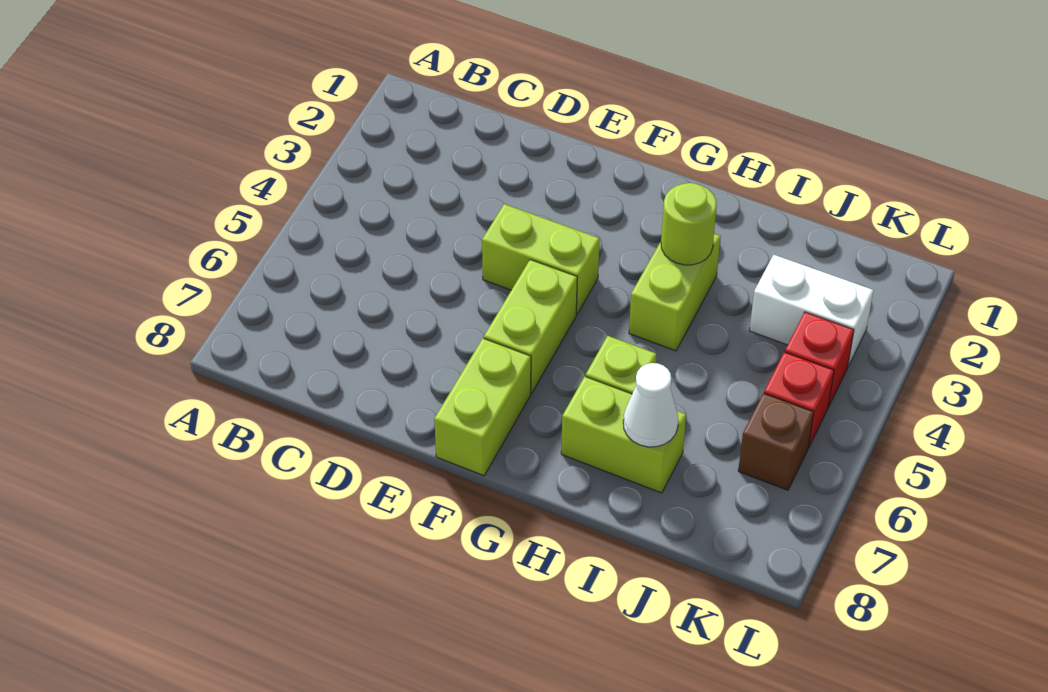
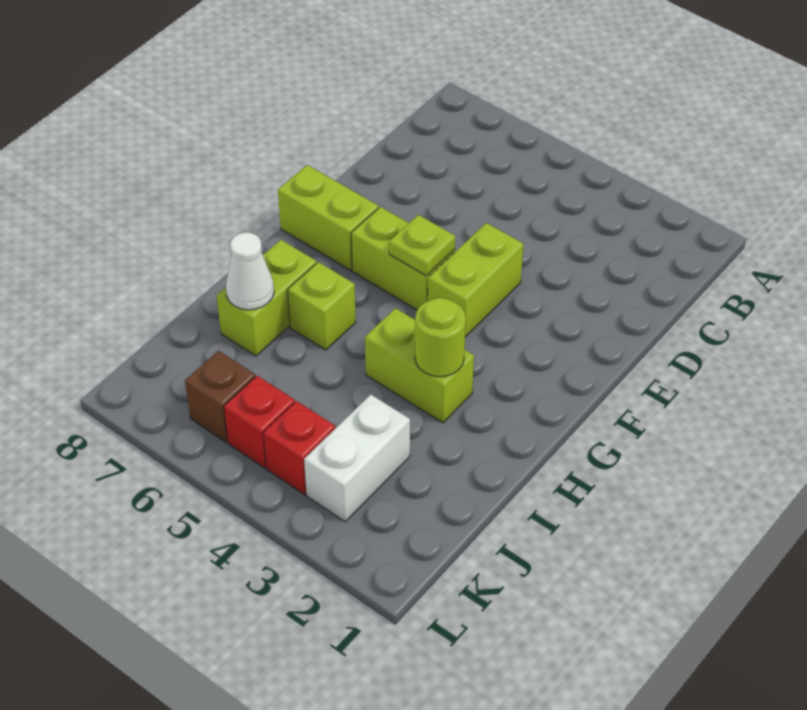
none -> lime plate F5 level 2

